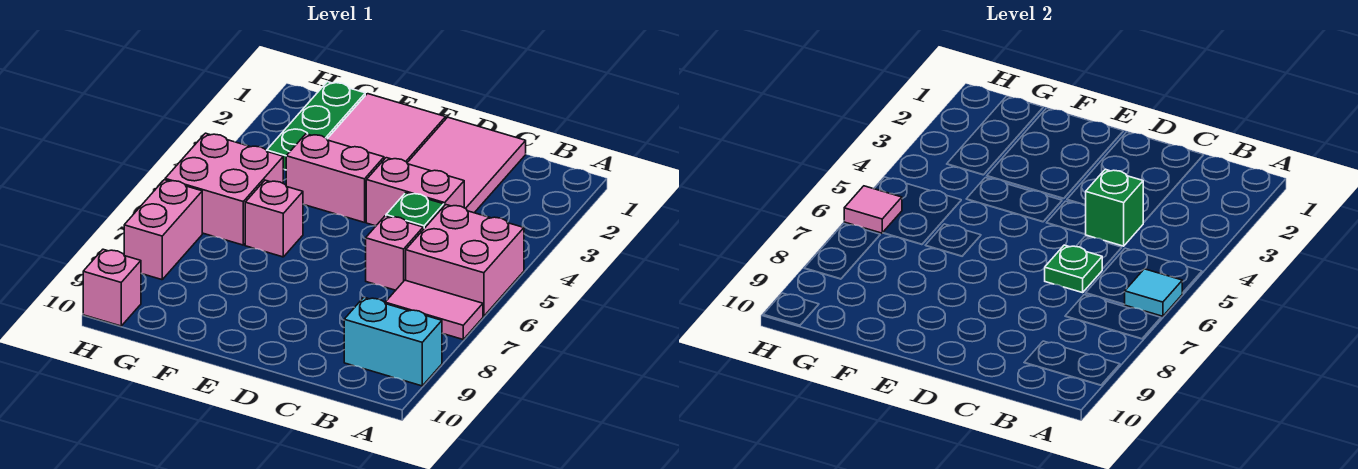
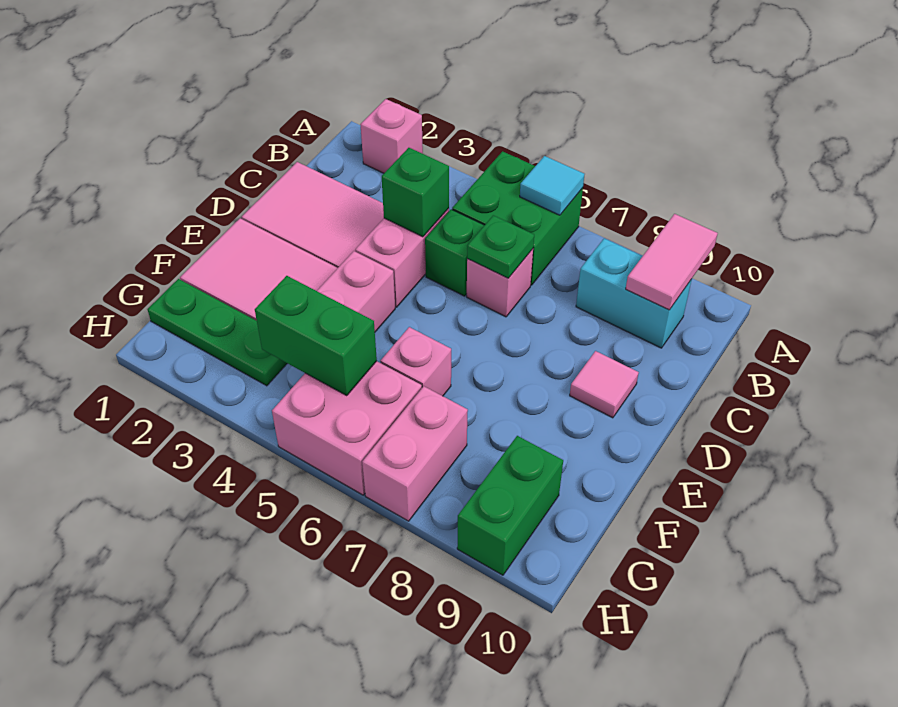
pink brick A5:B6 level 1 -> green brick A5:B6 level 1
pink tile A7:B7 level 1 -> pink tile A9:B9 level 2
cyan brick A9:B9 level 1 -> cyan brick B8:B9 level 1
none -> green brick G4:G5 level 2
none -> green brick G9:H9 level 1
pink tile H6 level 2 -> pink tile D9 level 1
pink brick H7:H8 level 1 -> pink brick G7:H7 level 1
pink brick H10 level 1 -> pink brick A2 level 1

